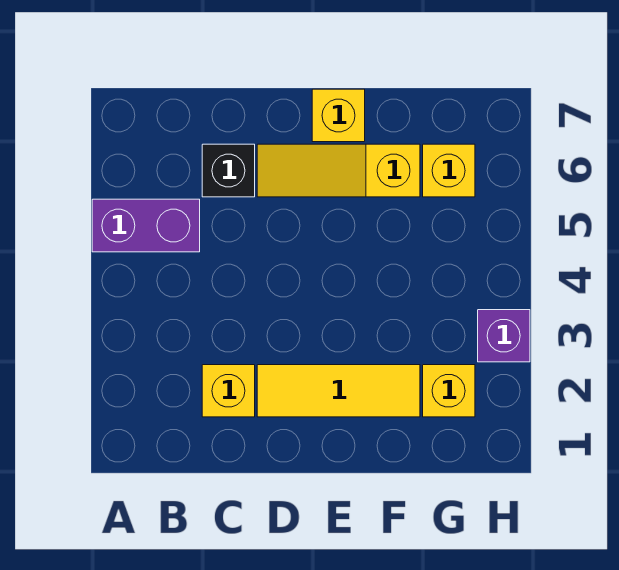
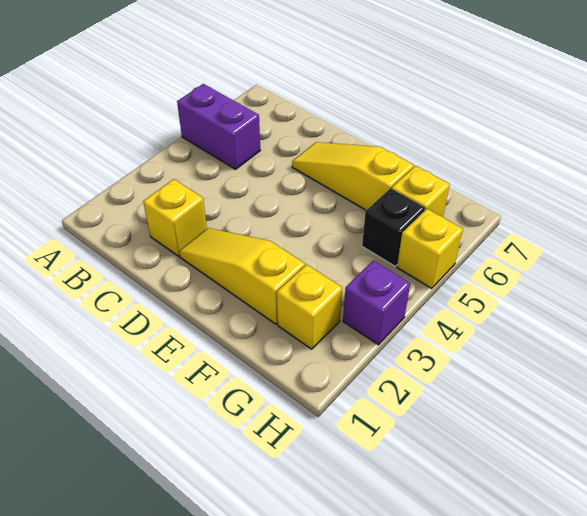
black brick C6 level 1 -> black brick G5 level 1
yellow tile D2:F2 level 1 -> yellow slope D2:F2 level 1 top F
yellow brick E7 level 1 -> yellow brick H5 level 1

